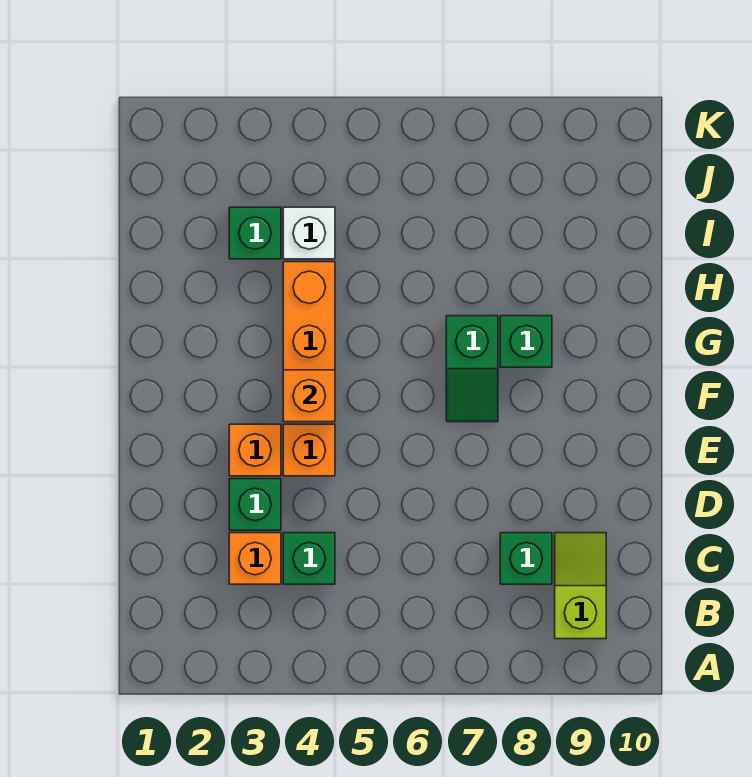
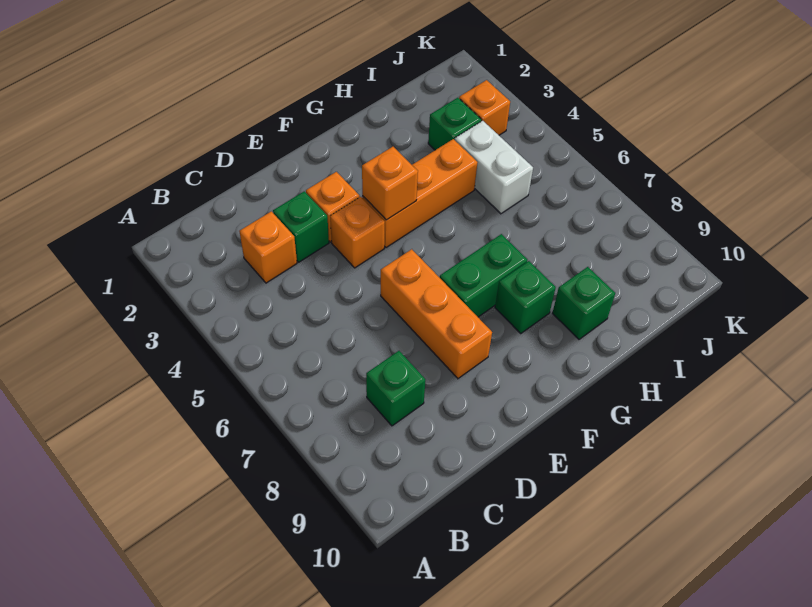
lime slope B9:C9 level 1 top B -> none
green brick C4 level 1 -> green brick H9 level 1
none -> orange brick E6:E8 level 1
green slope F7:G7 level 1 top G -> green brick F7:G7 level 1
white brick I4 level 1 -> white brick I4:I5 level 1
none -> orange brick J3 level 1

